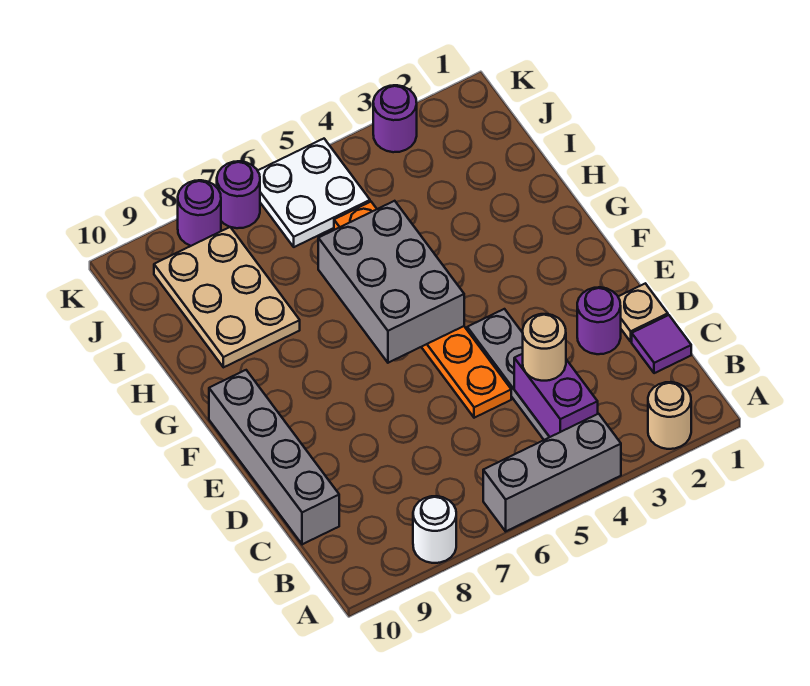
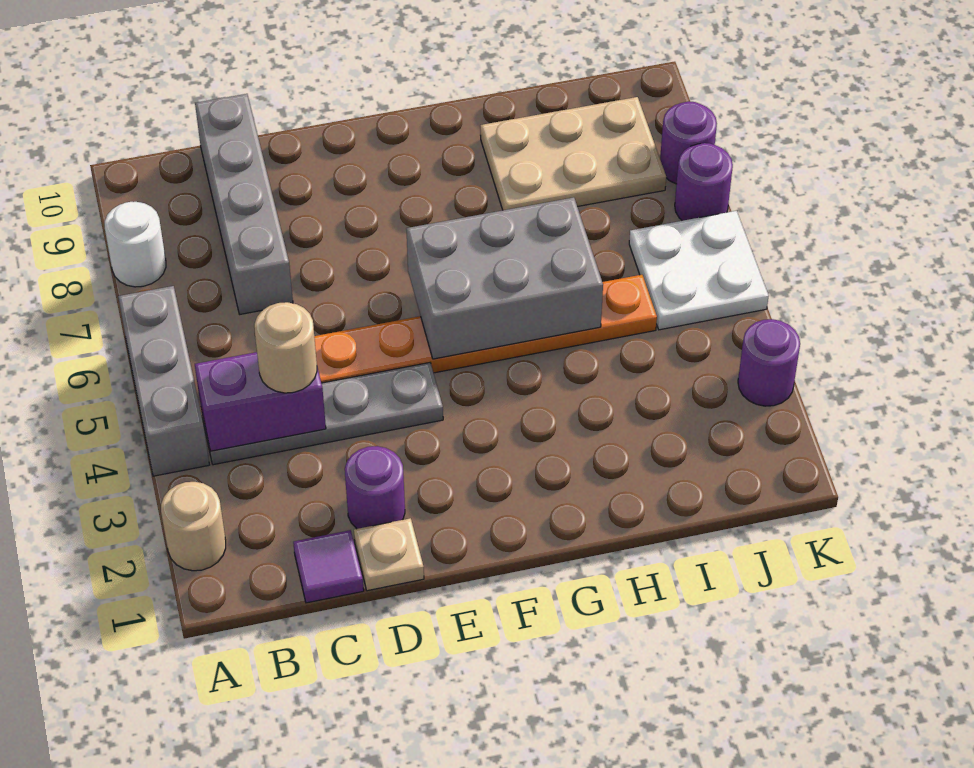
grey brick C10:F10 level 1 -> grey brick C7:C10 level 1

